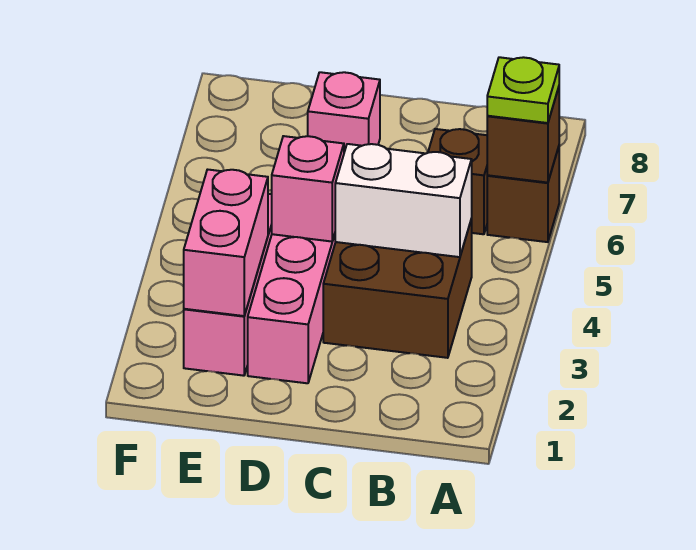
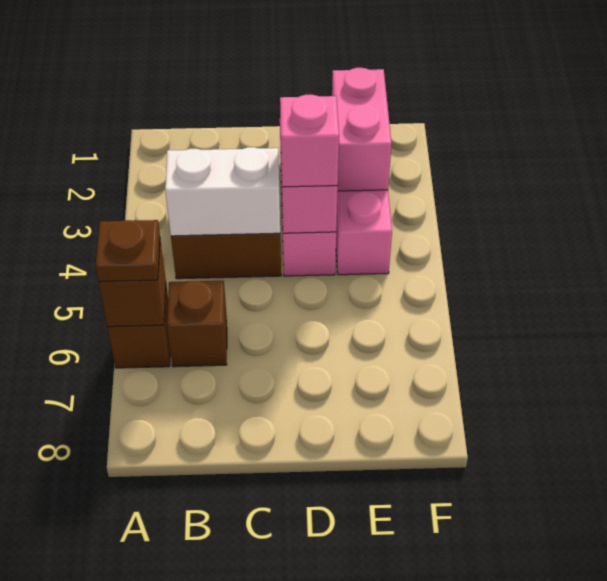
lime plate A6 level 3 -> brown plate A6 level 3
pink brick D7 level 1 -> pink brick D4 level 3

